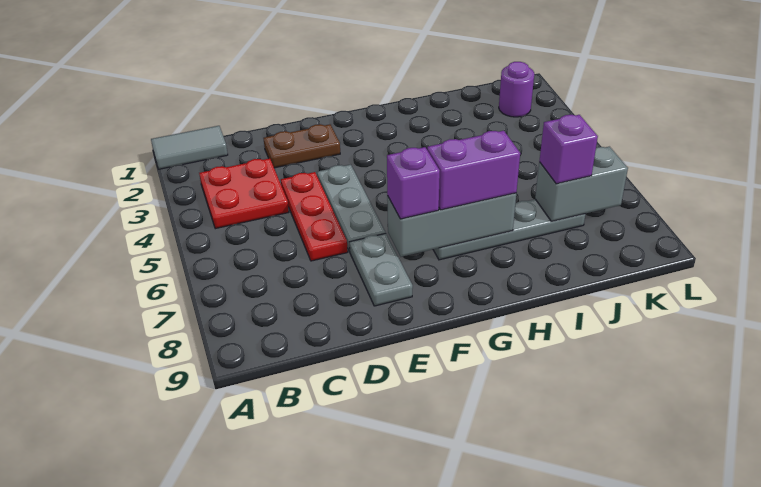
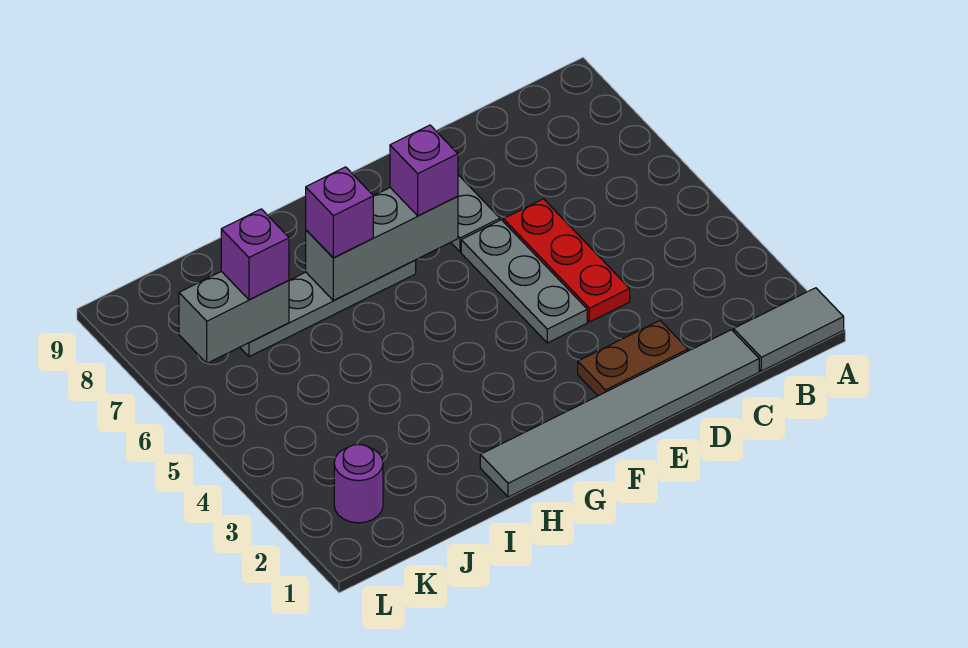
red plate B3:C4 level 1 -> none
none -> grey tile C1:H1 level 1
purple brick G7:H7 level 3 -> purple brick H7 level 3

